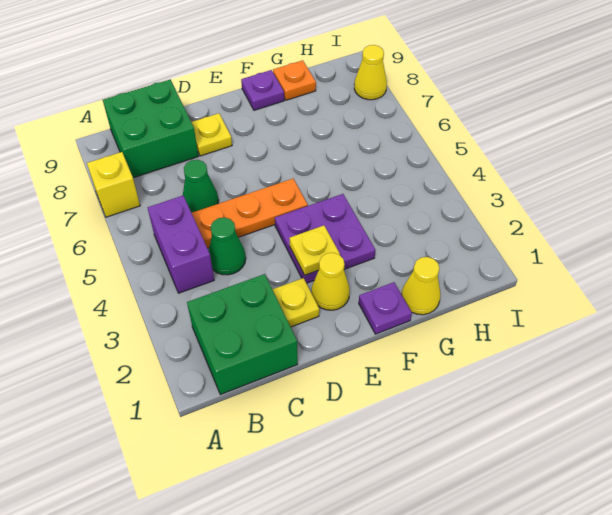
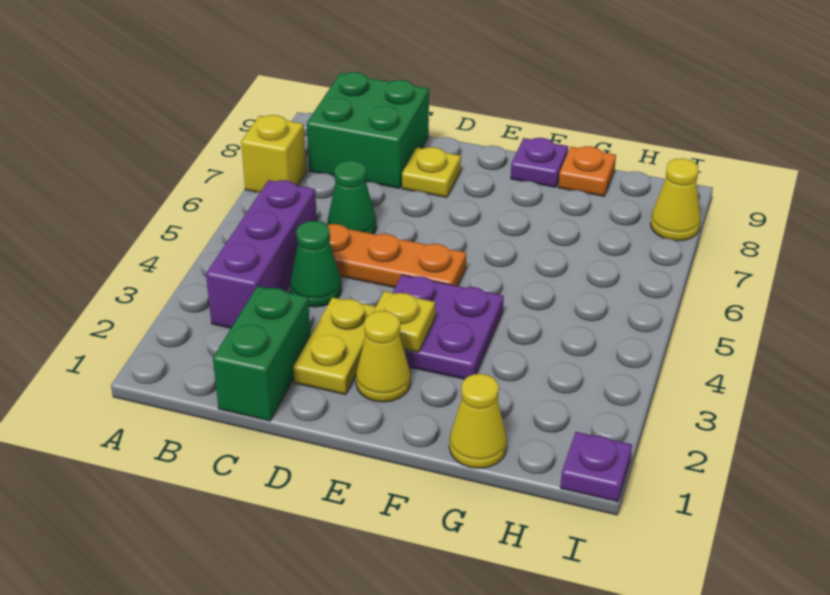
green brick B1:C2 level 1 -> green brick C1:C2 level 1
purple brick B4:B5 level 1 -> purple brick B3:B5 level 1
yellow plate D2 level 1 -> yellow plate D2:D3 level 1
purple plate F1 level 1 -> purple plate I1 level 1

